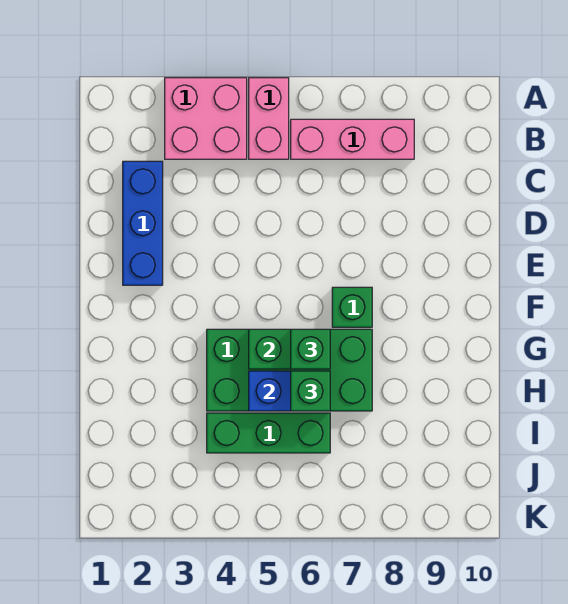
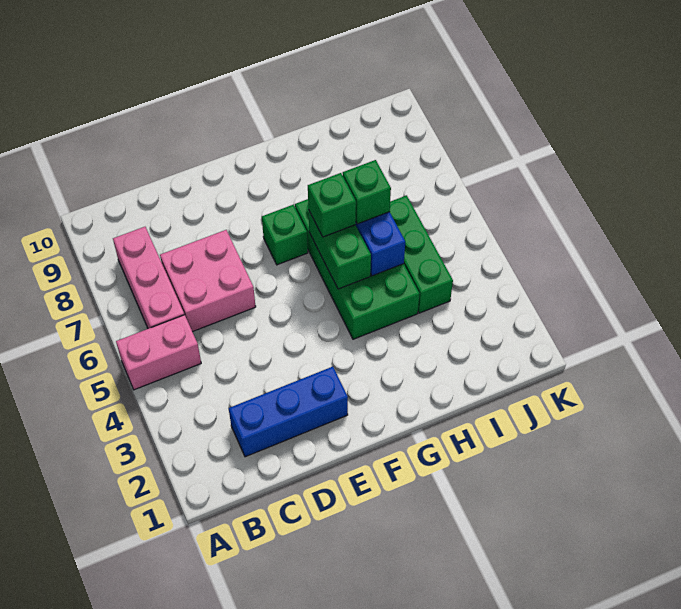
pink brick A3:B4 level 1 -> pink brick C6:D7 level 1

